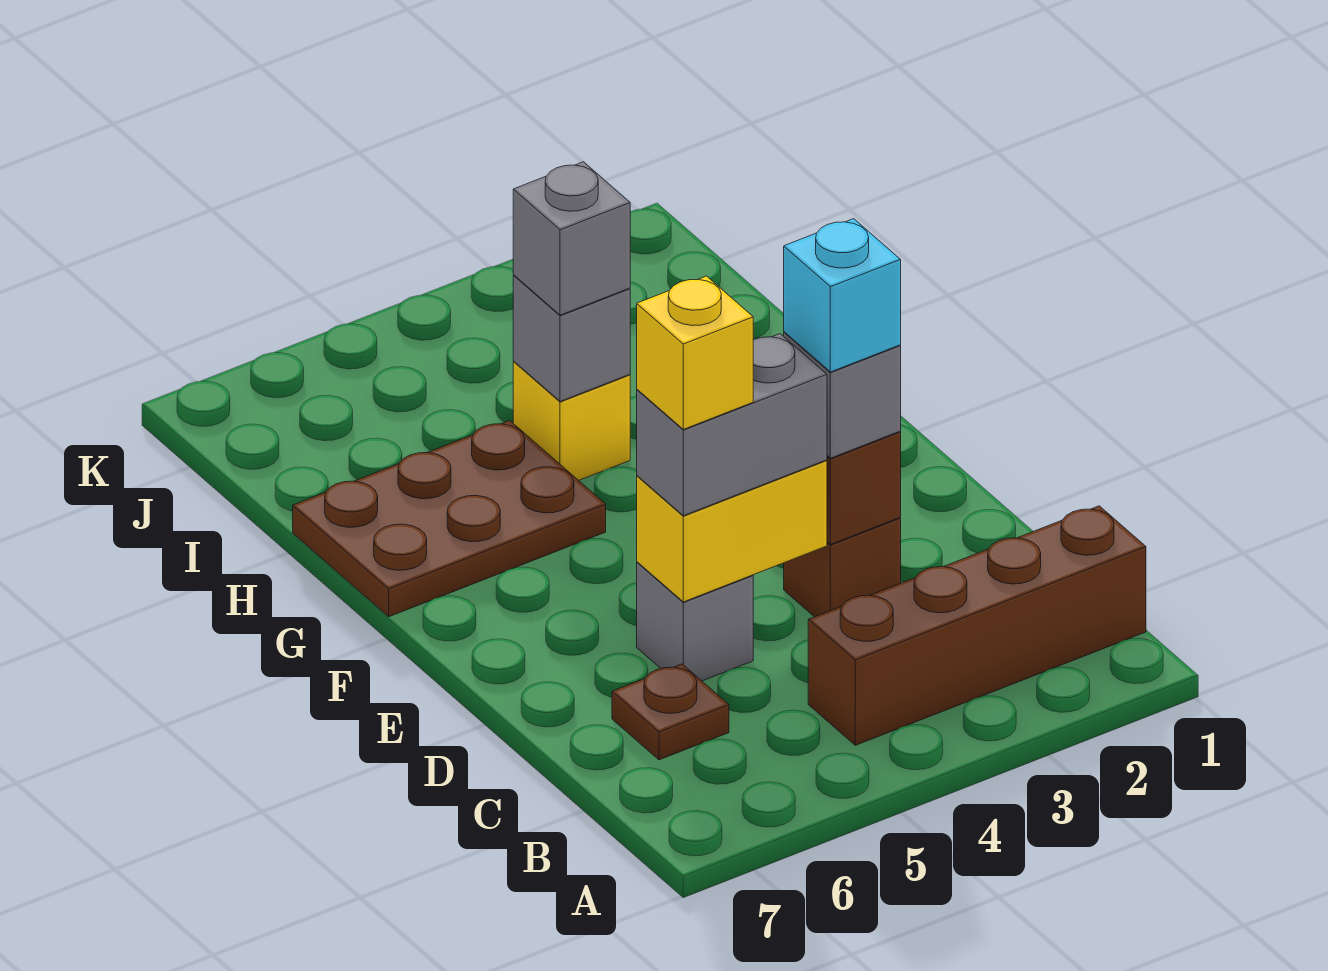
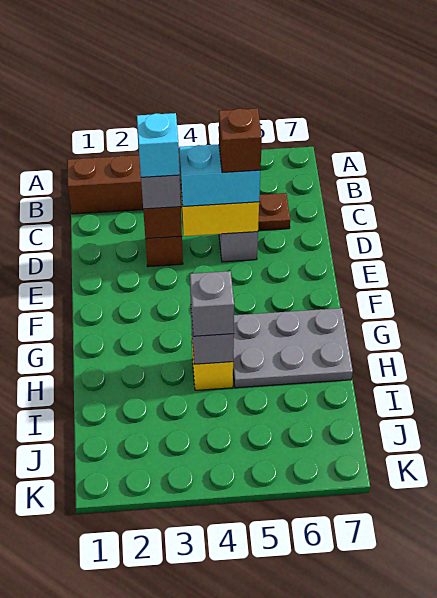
grey brick D4:D5 level 3 -> cyan brick D4:D5 level 3
yellow brick D5 level 4 -> brown brick D5 level 4
brown plate G5:H7 level 1 -> grey plate G5:H7 level 1

